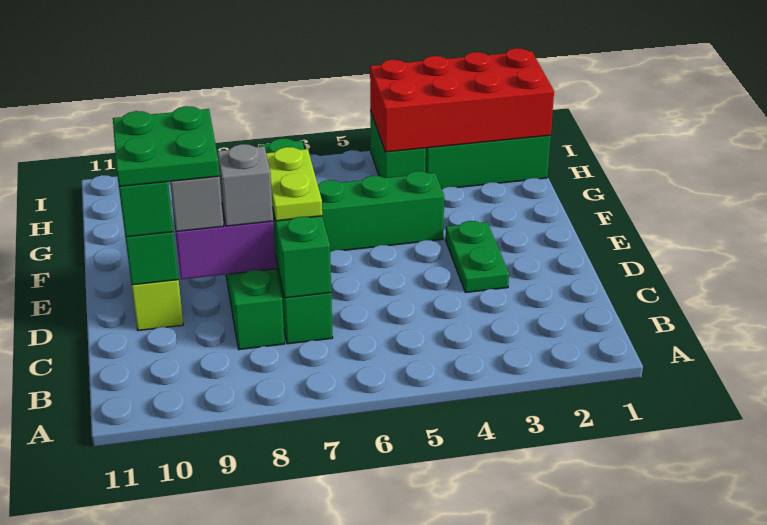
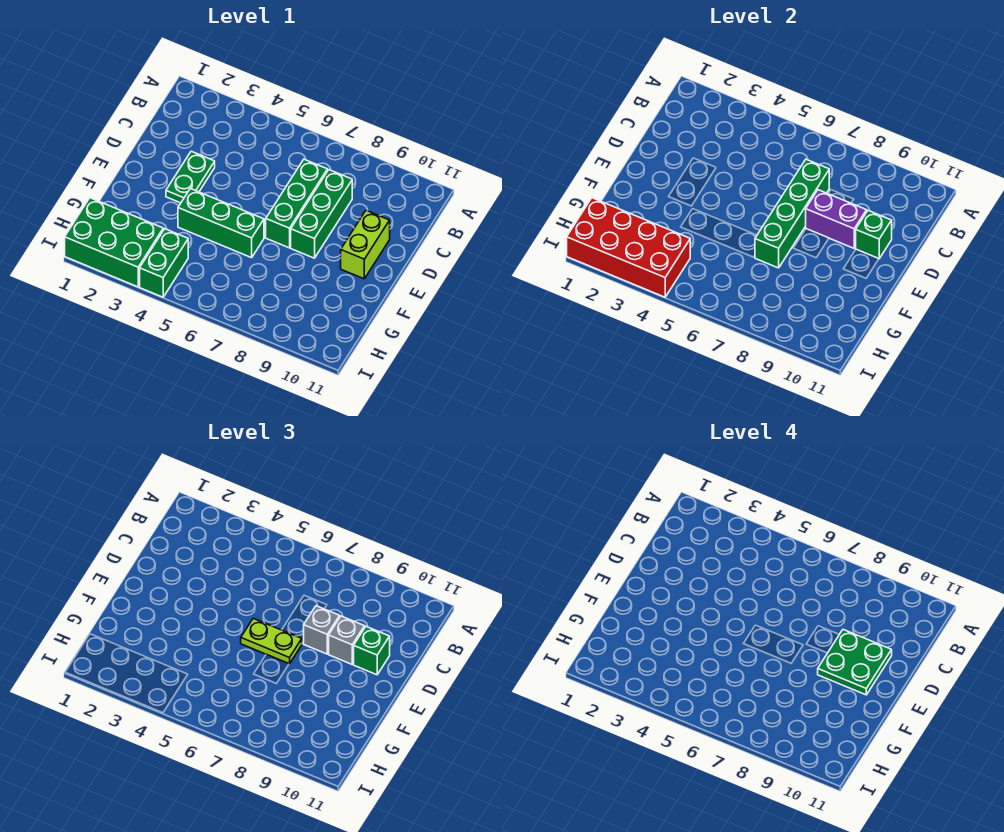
lime plate D7:E7 level 3 -> lime plate E6:E7 level 3

